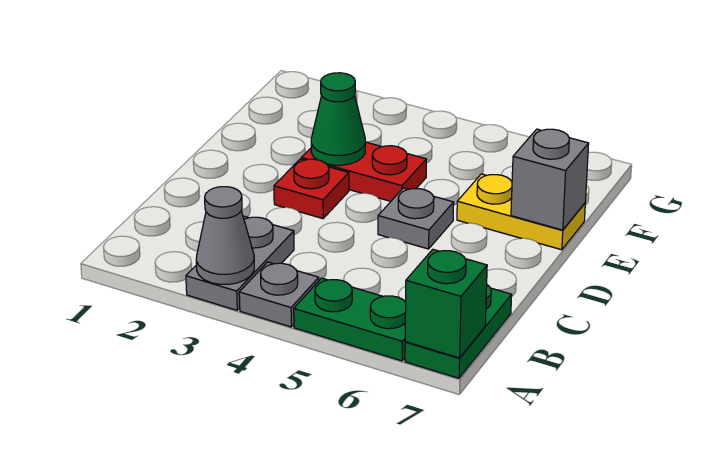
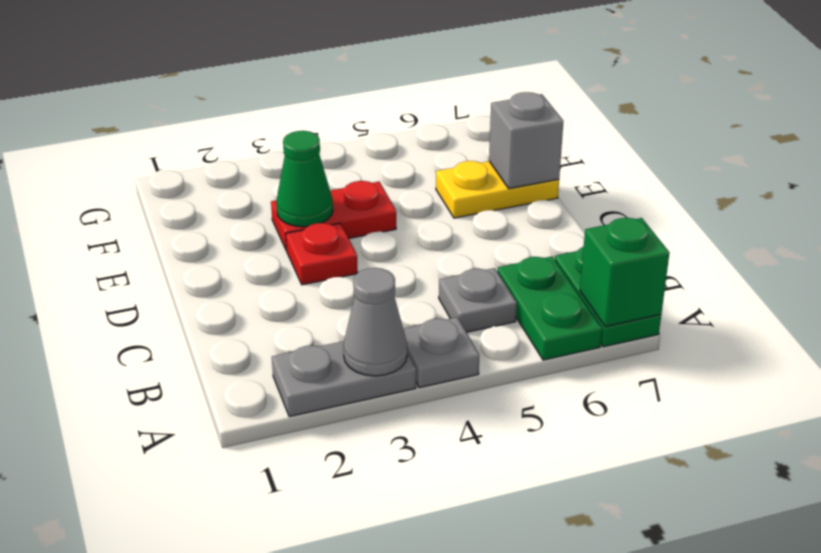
grey plate A3:B3 level 1 -> grey plate A2:A3 level 1
green plate A5:A6 level 1 -> green plate A6:B6 level 1
grey plate D5 level 1 -> grey plate B5 level 1

